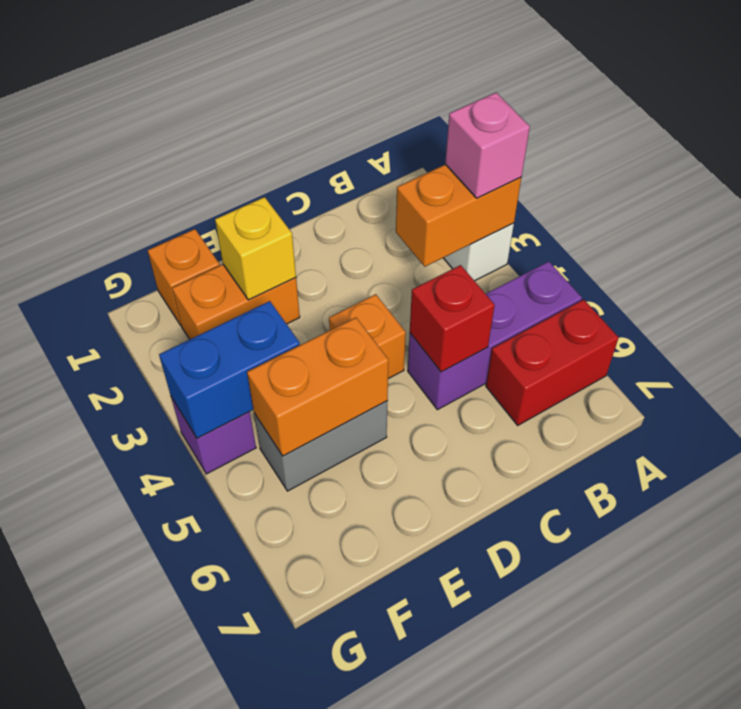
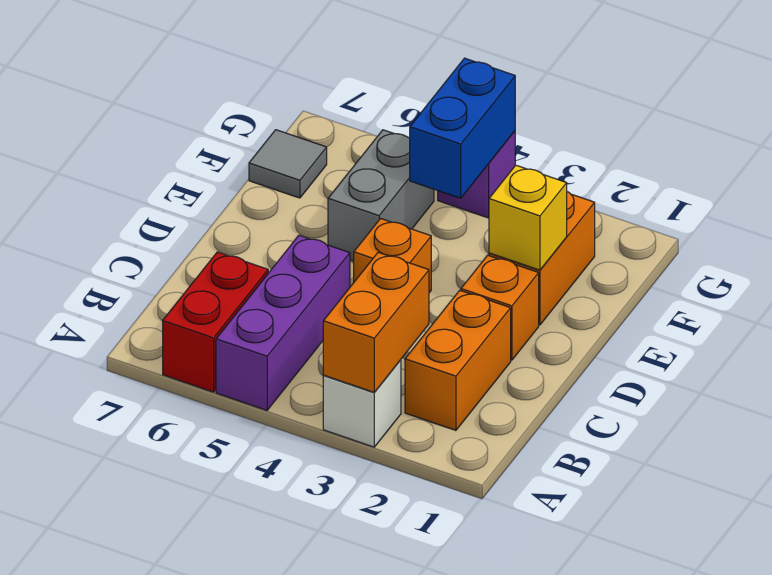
pink brick A3 level 3 -> none
red brick C5 level 2 -> none
orange brick E5:F5 level 2 -> orange brick B2:C2 level 1
orange brick F1 level 1 -> orange brick D2 level 1
none -> grey tile F7 level 1

